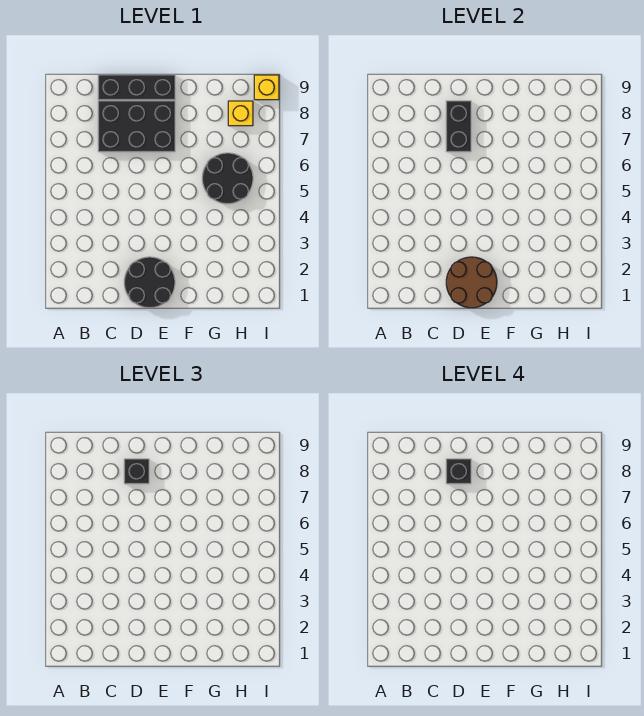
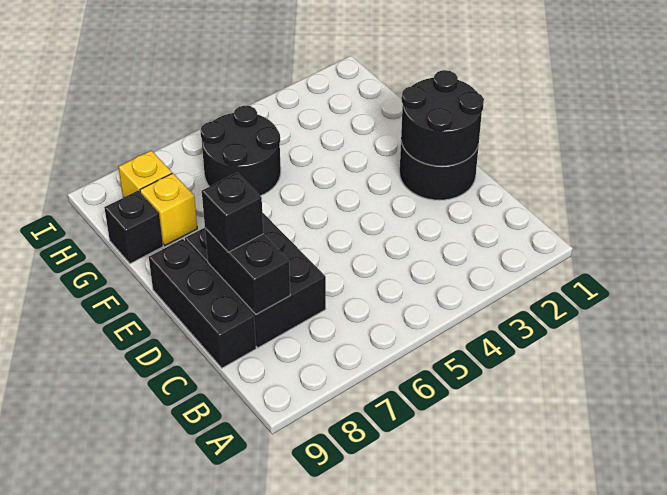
brown round brick D1:E2 level 2 -> black round brick D1:E2 level 2
black brick D7:D8 level 2 -> black brick C8:D8 level 2
black brick D8 level 4 -> black brick G9 level 1
yellow brick I9 level 1 -> yellow brick G8 level 1

